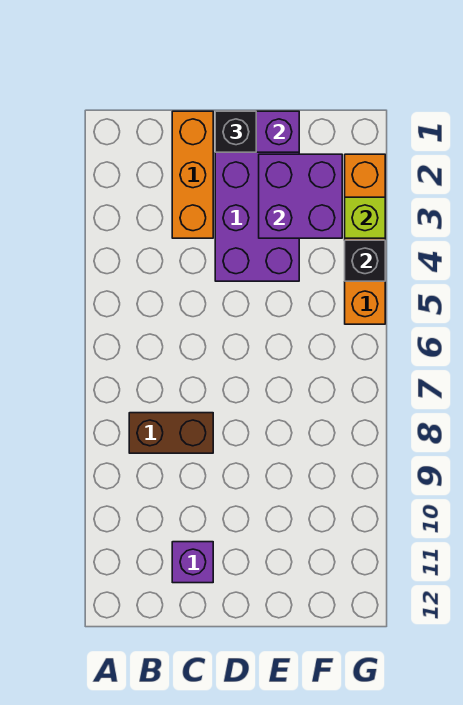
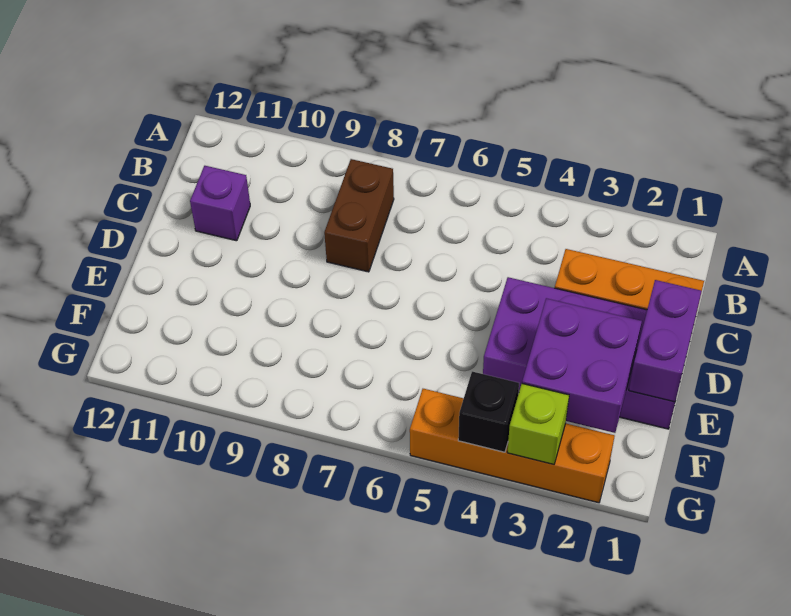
black brick D1 level 3 -> none

